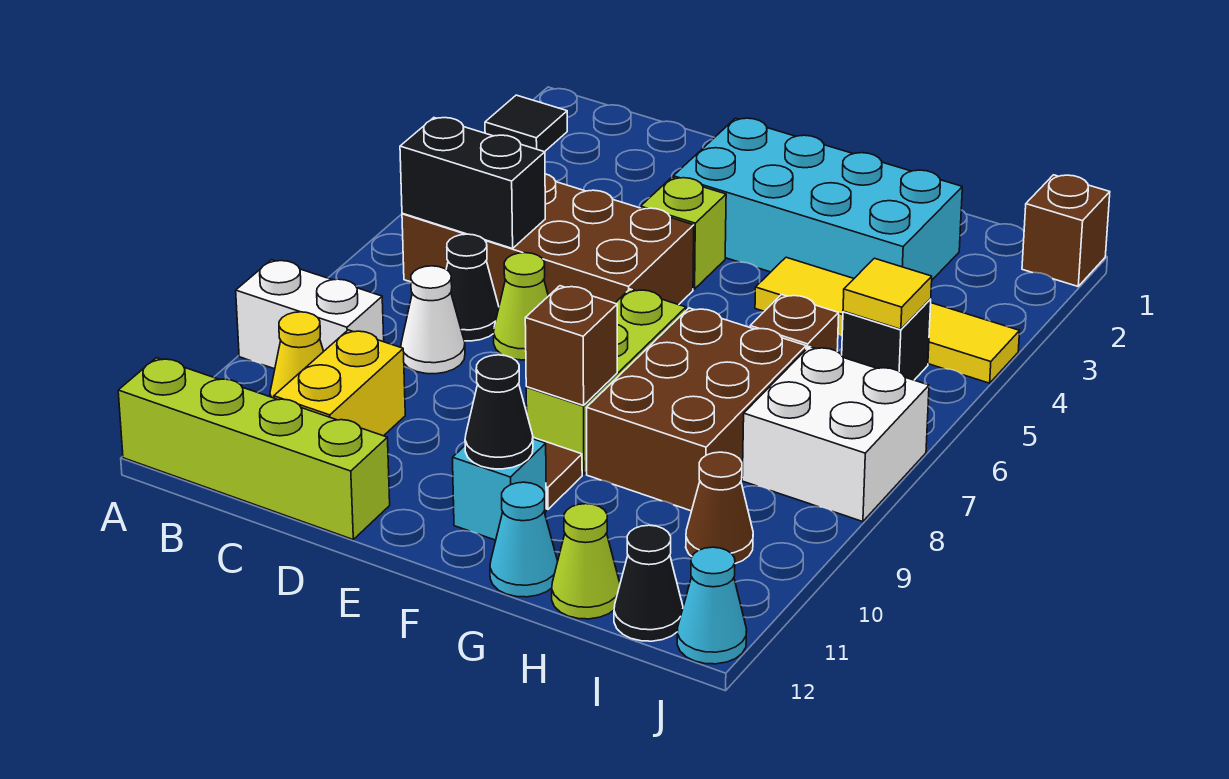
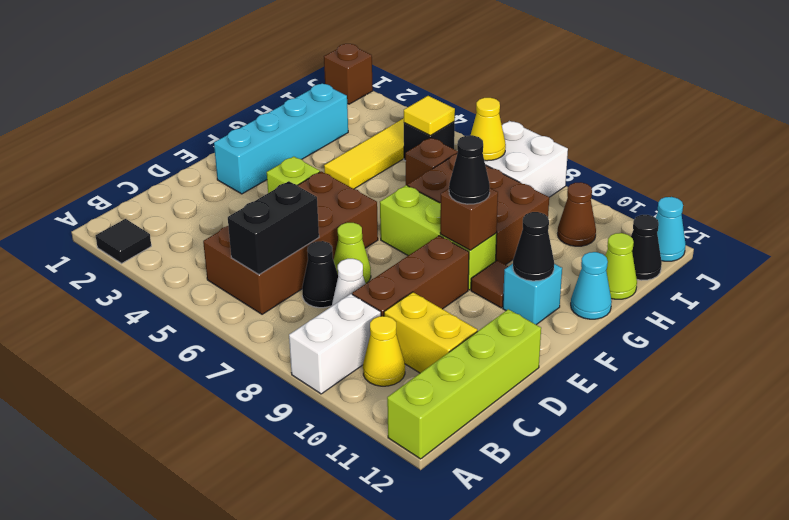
none -> brown brick C9:E9 level 1
cyan brick E2:H3 level 1 -> cyan brick E2:H2 level 1
none -> black cone F9 level 3
none -> yellow cone I7 level 2

